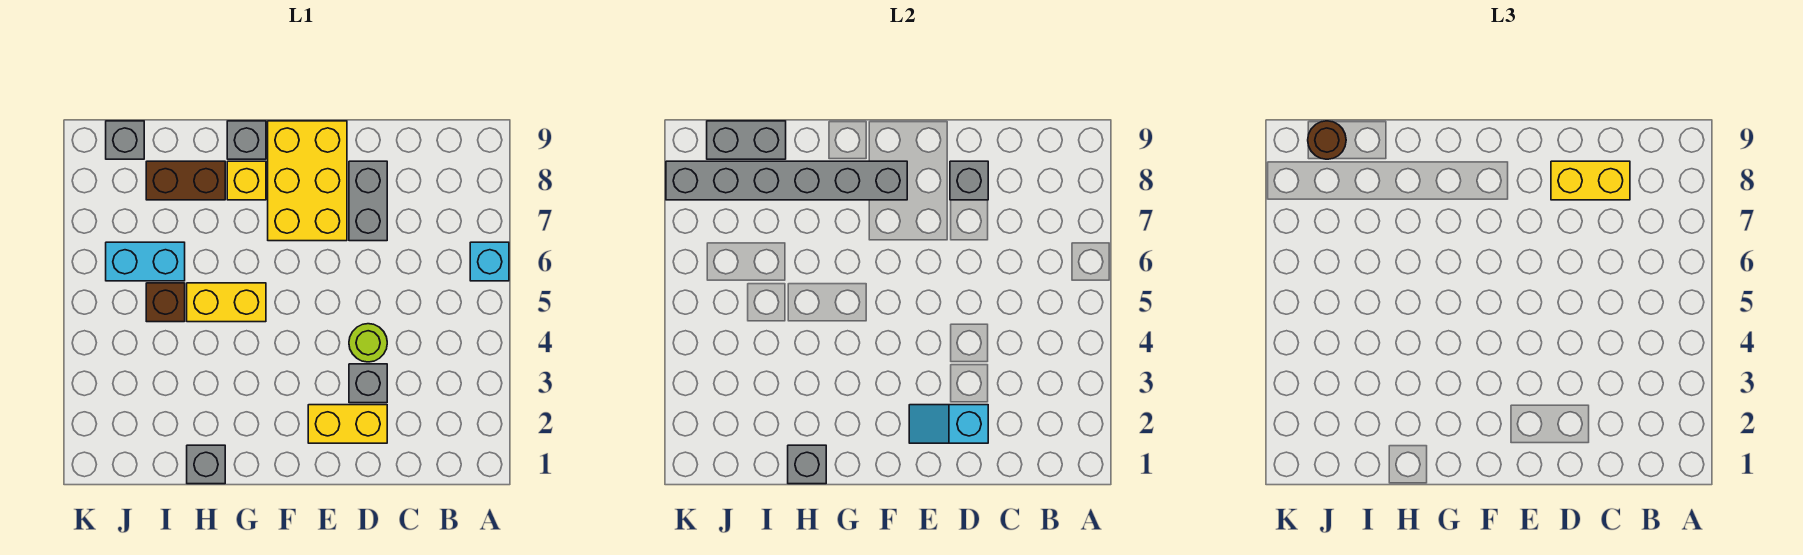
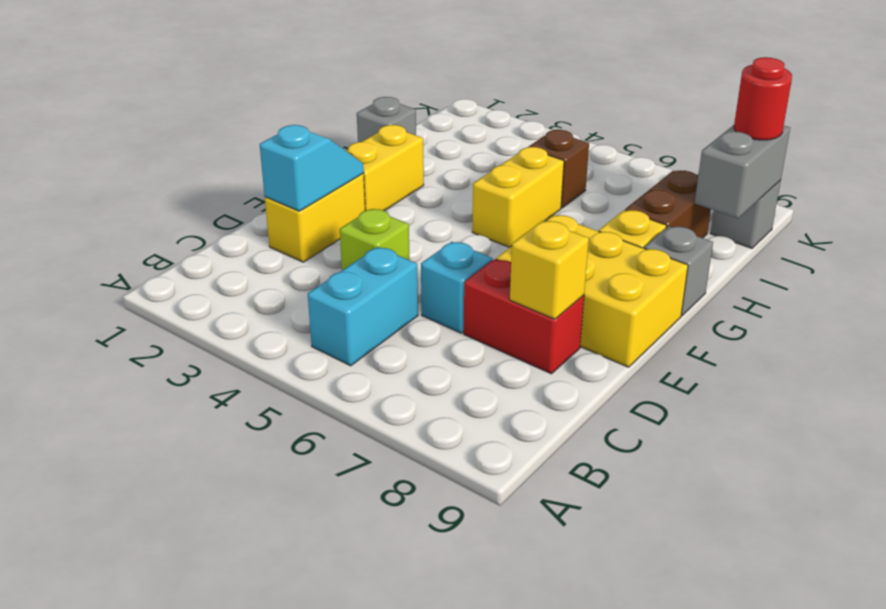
cyan brick A6 level 1 -> cyan brick D6 level 1
yellow brick C8:D8 level 3 -> yellow brick F2:G2 level 1
grey brick D3 level 1 -> none
lime round brick D4 level 1 -> lime brick D4 level 1
grey brick D7:D8 level 1 -> red brick D7:D8 level 1
grey brick D8 level 2 -> yellow brick D8 level 2
grey brick F8:K8 level 2 -> none
grey brick H1 level 2 -> none
cyan brick I6:J6 level 1 -> cyan brick B5:C5 level 1
brown round brick J9 level 3 -> red round brick J9 level 3

